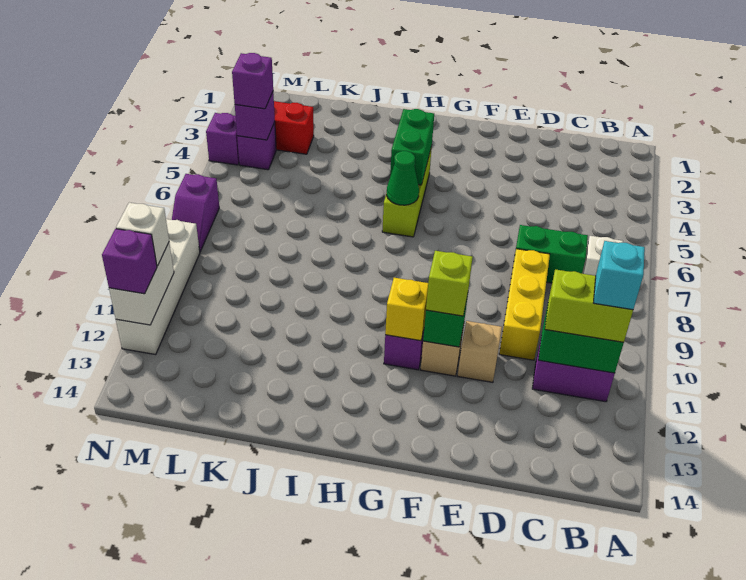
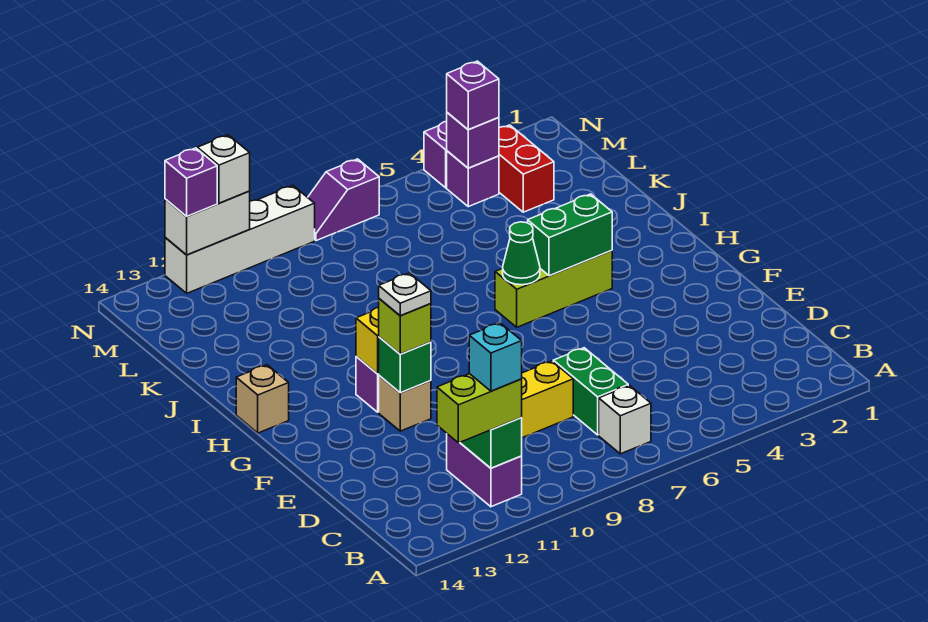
lime brick B11:C11 level 3 -> lime brick B11:B12 level 3
tan brick E11 level 1 -> tan brick H14 level 1
none -> white plate F11 level 4

